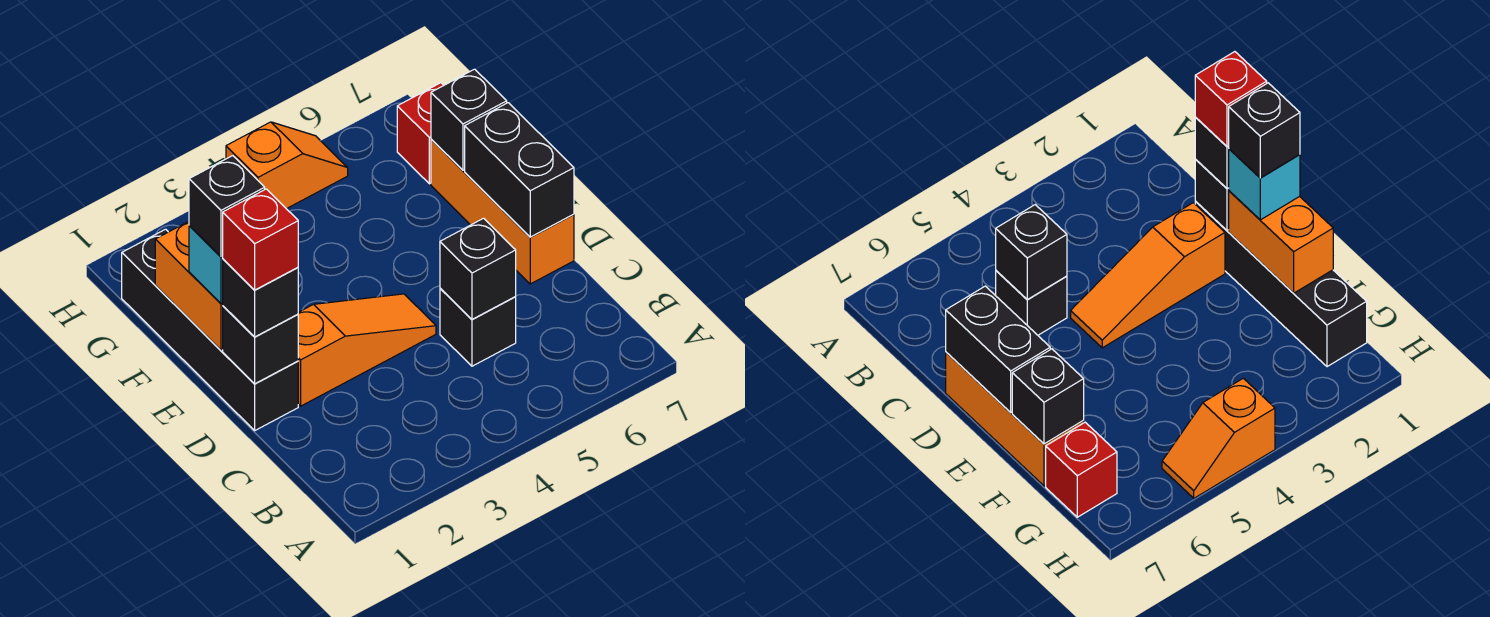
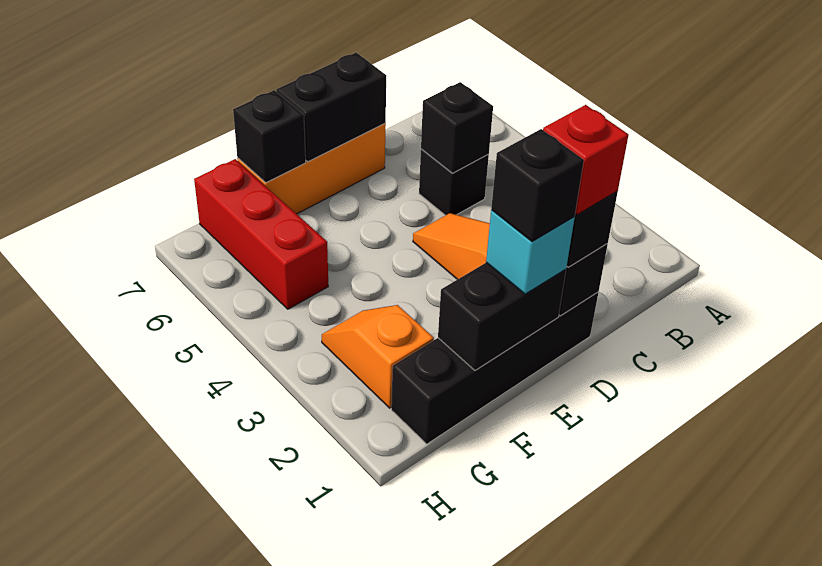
orange brick E1:F1 level 2 -> black brick E1:F1 level 2
red brick G7 level 1 -> red brick G5:G7 level 1
orange slope H4:H5 level 1 top 4 -> orange slope G2:G3 level 1 top 2

